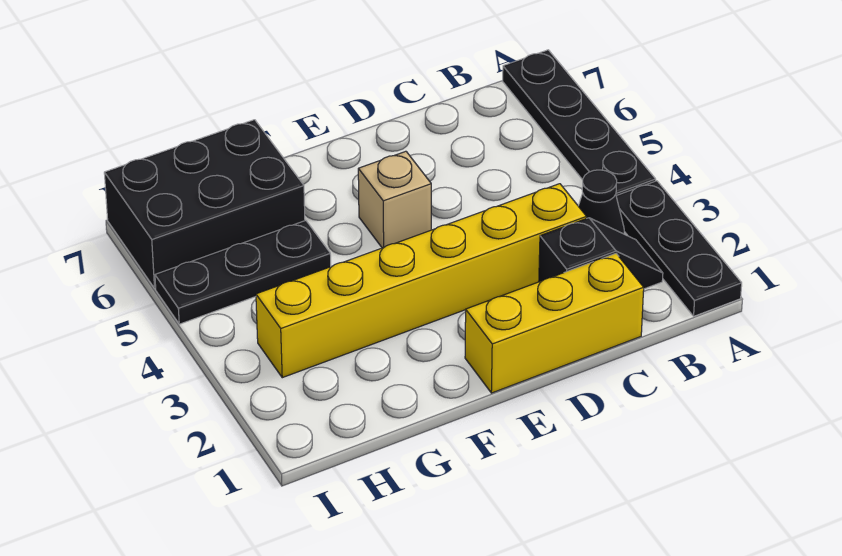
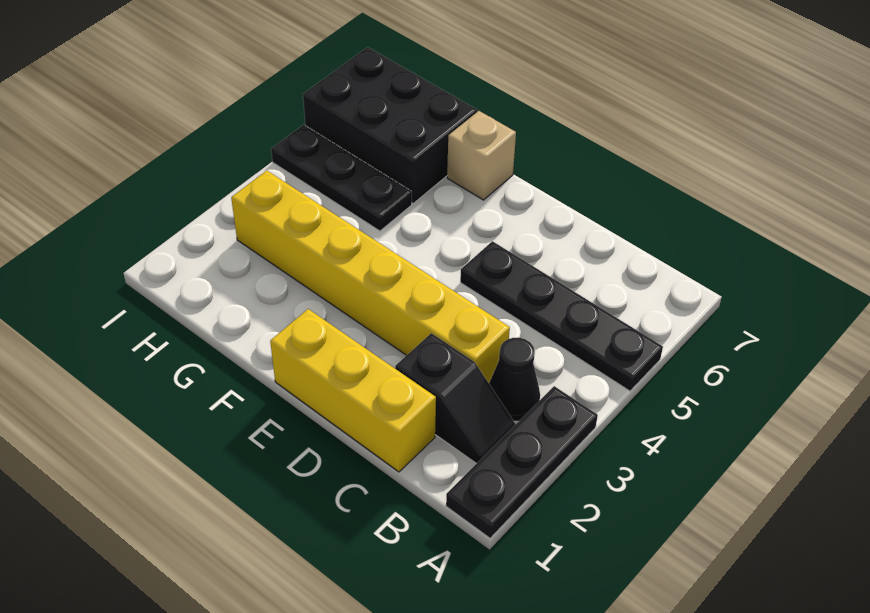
black plate A4:A7 level 1 -> black plate A5:D5 level 1
tan brick E5 level 1 -> tan brick F7 level 1

